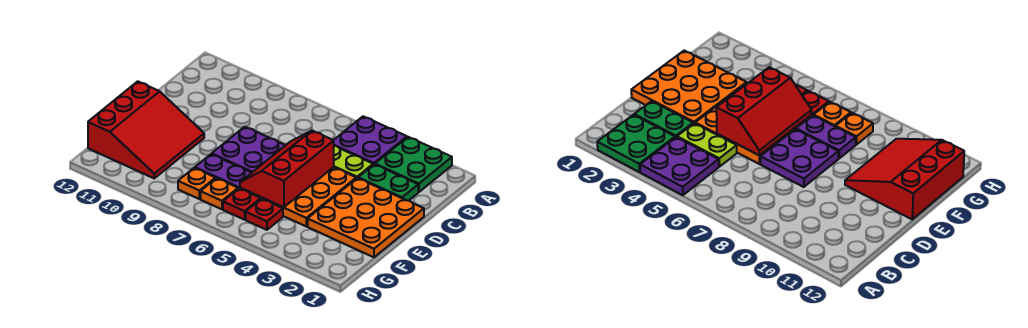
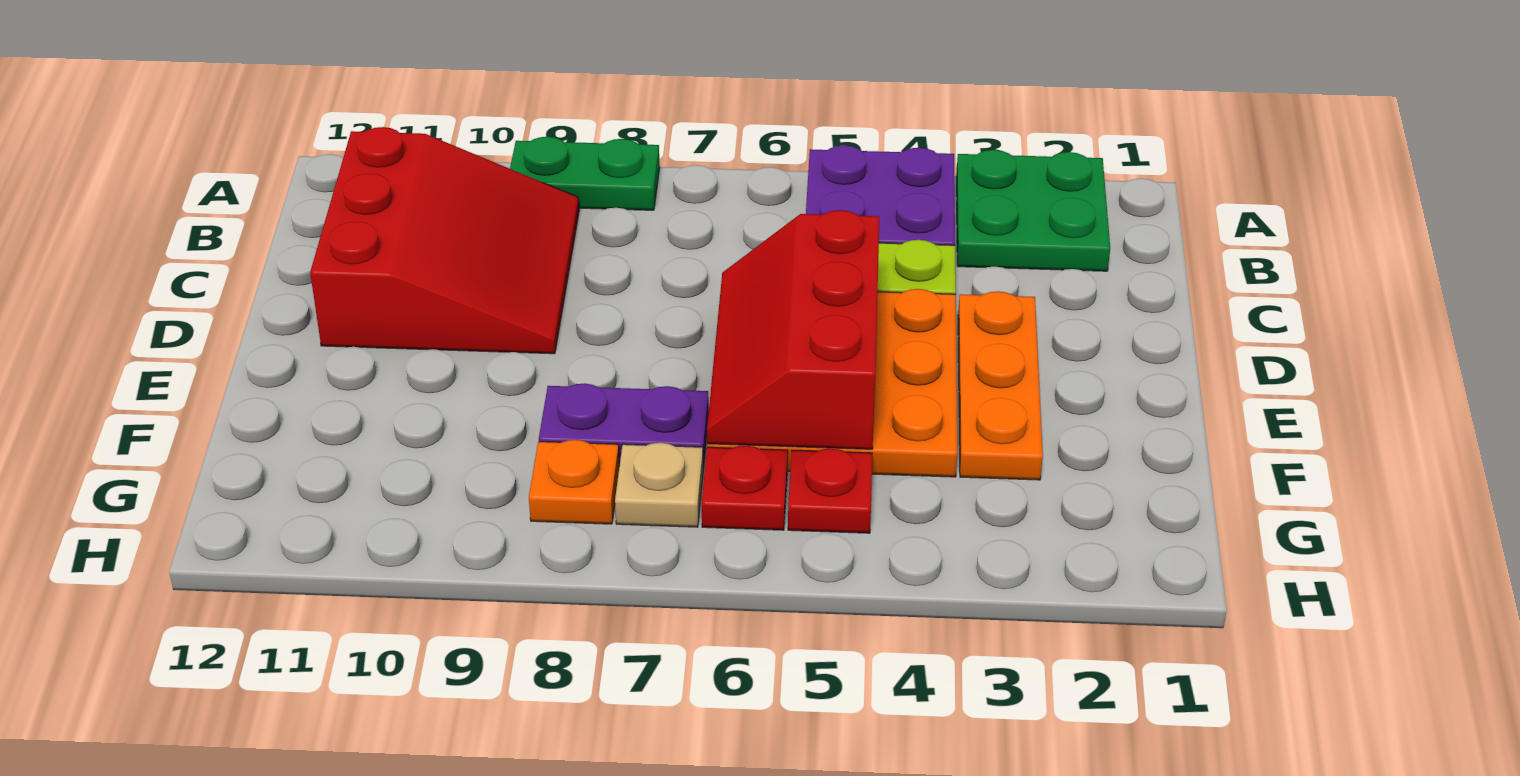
green plate C2:C3 level 1 -> green plate A8:A9 level 1
orange plate D1:F3 level 1 -> orange plate D3:F3 level 1
purple plate D7:E8 level 1 -> none
red slope E10:G12 level 1 top 12 -> red slope B9:D11 level 1 top 11
orange plate G7 level 1 -> tan plate G7 level 1

